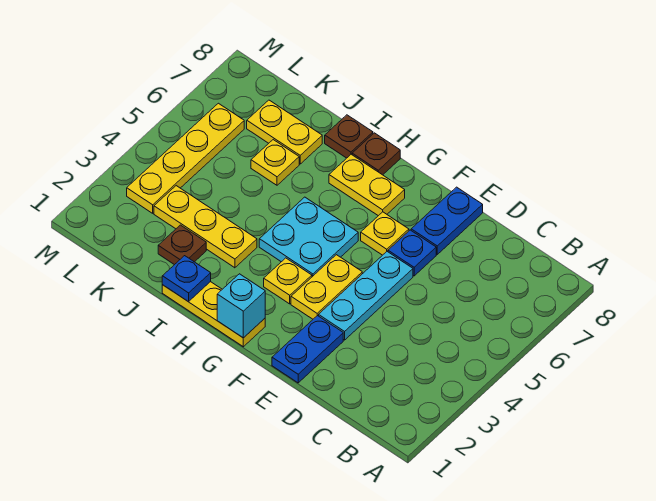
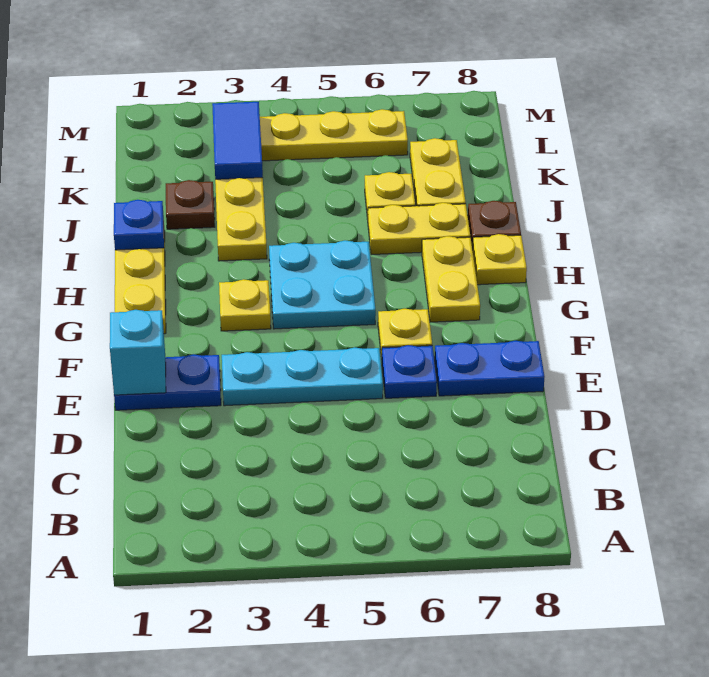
yellow plate F3:F4 level 1 -> yellow plate I6:I7 level 1
cyan brick G1 level 2 -> cyan brick E1 level 2
brown plate H8 level 1 -> yellow plate H8 level 1
none -> blue tile K3:L3 level 2

